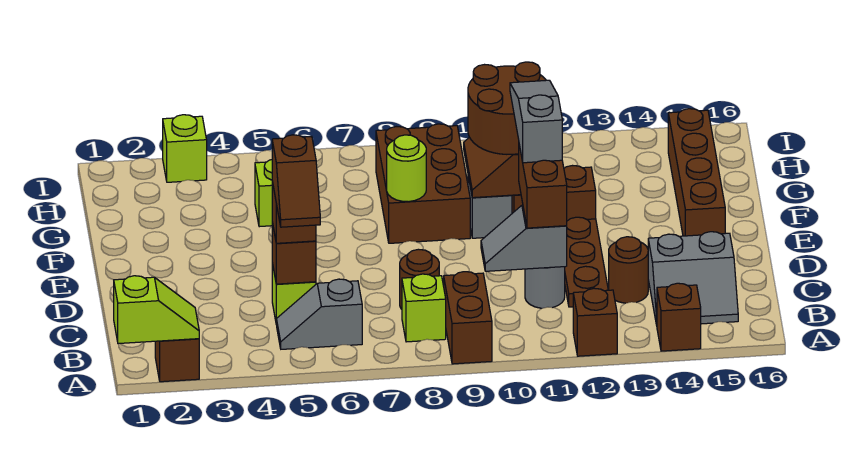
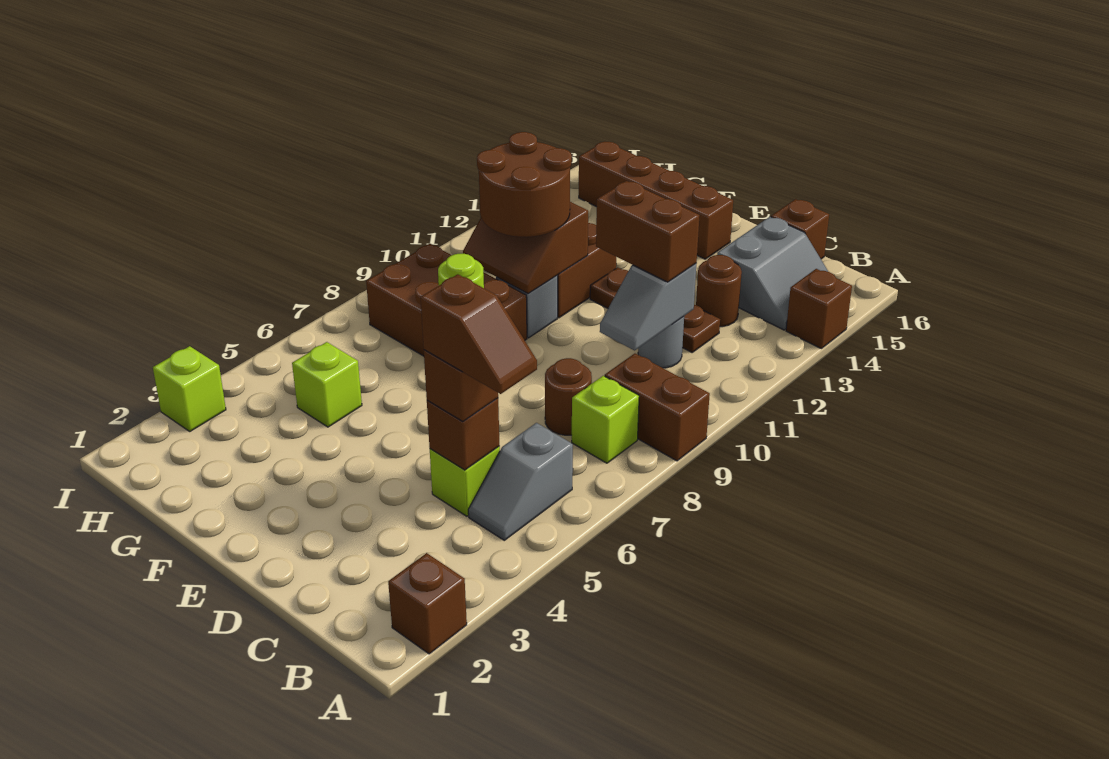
lime slope A1:A2 level 2 top 1 -> none
brown brick A12 level 1 -> brown brick C16 level 1
grey slope D11:F11 level 4 top D -> none

